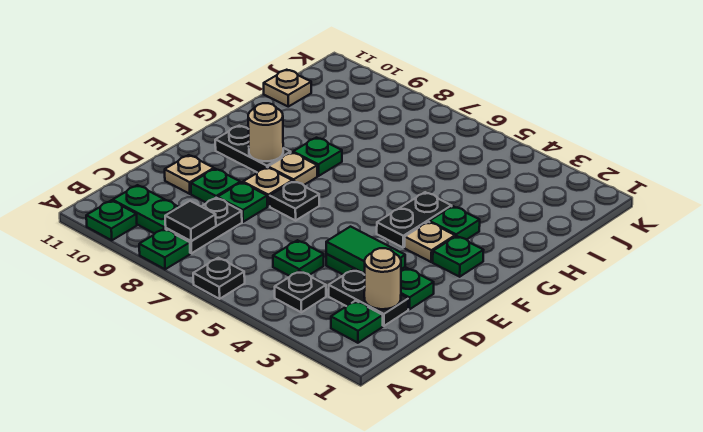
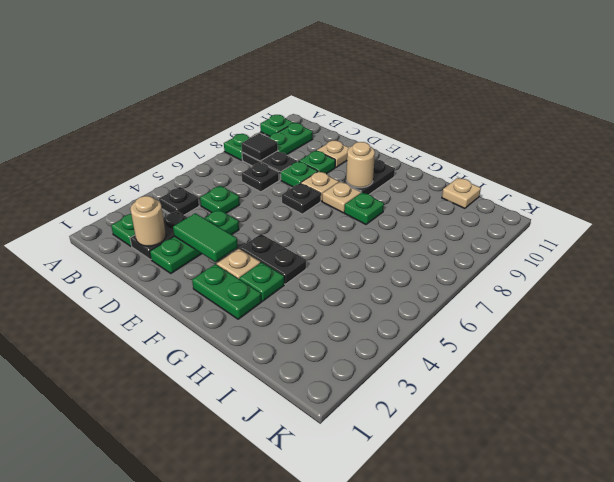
black plate A6 level 1 -> black plate C7 level 1
green tile D3:D4 level 2 -> green tile D3:E3 level 2
green plate F2 level 1 -> green plate F2:G2 level 1

